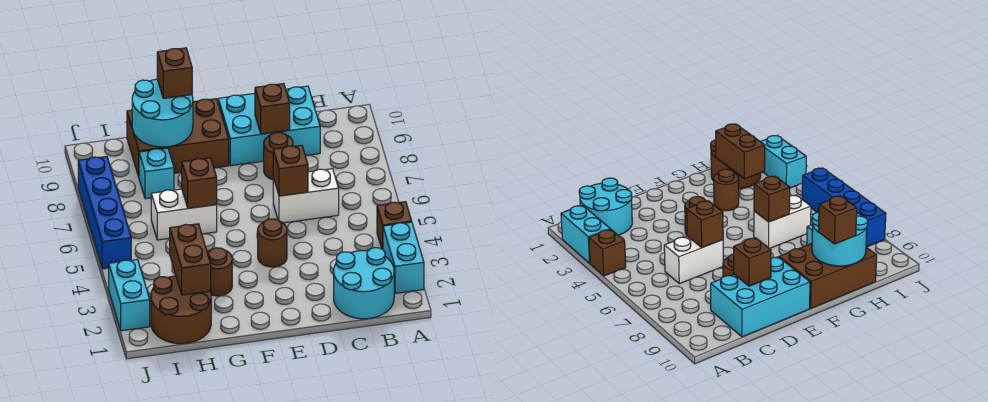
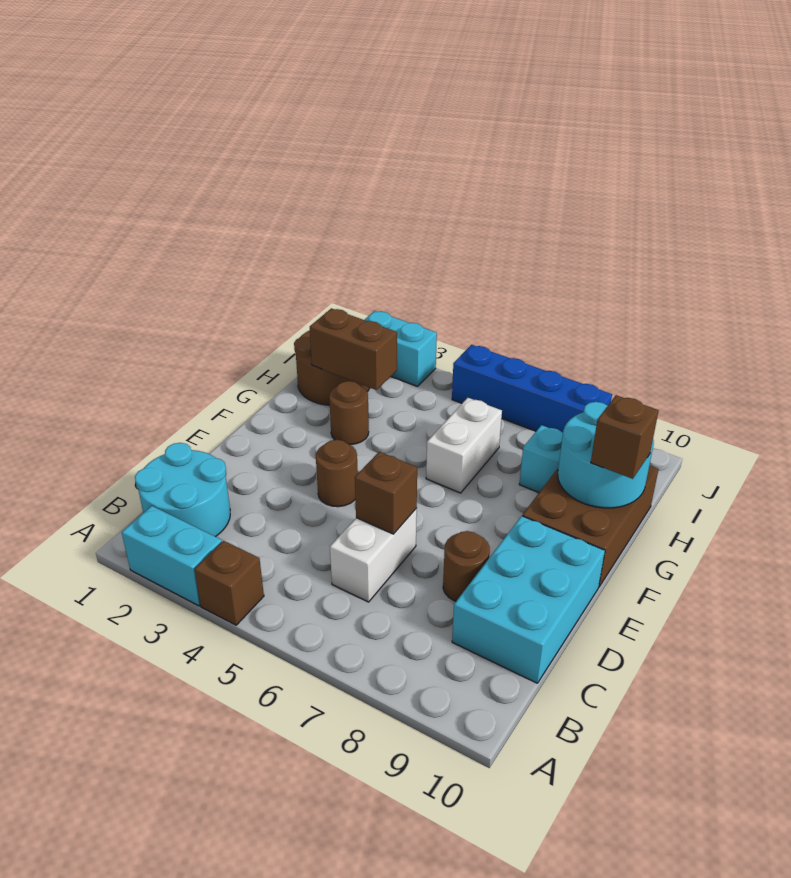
brown brick D9 level 2 -> none
brown brick G6 level 2 -> none

